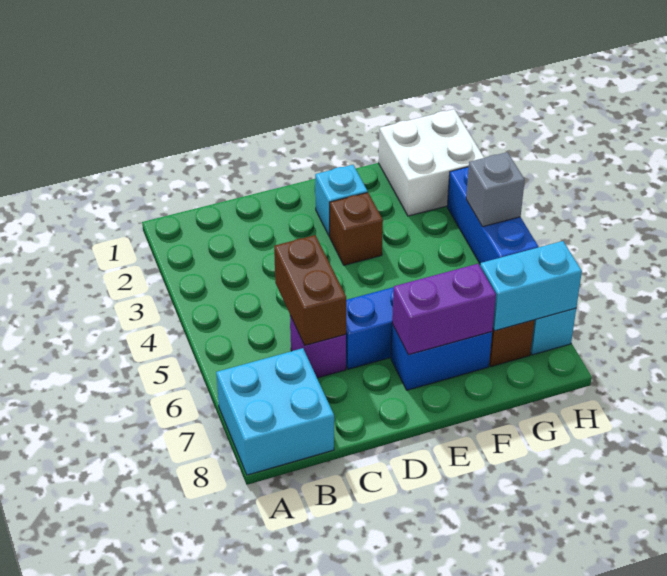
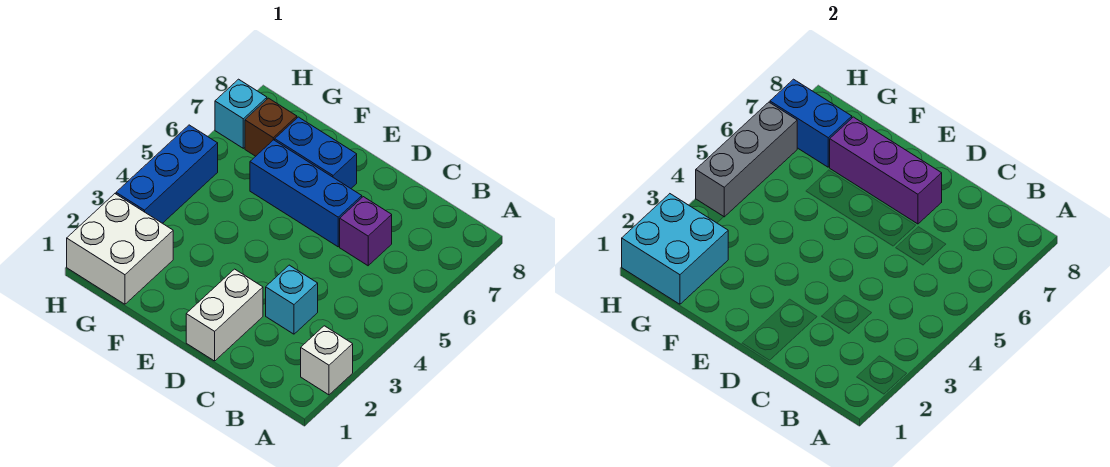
none -> white brick A2 level 1
cyan brick A7:B8 level 1 -> cyan brick G1:H2 level 2
brown brick C5:C6 level 2 -> none
none -> white brick D1:D2 level 1
cyan brick E2 level 1 -> cyan brick C3 level 1
brown brick E3 level 1 -> none
purple brick E7:F7 level 2 -> purple brick D7:F7 level 2
cyan brick G7:H7 level 2 -> blue brick G7:H7 level 2
grey brick H4 level 2 -> grey brick H4:H6 level 2

